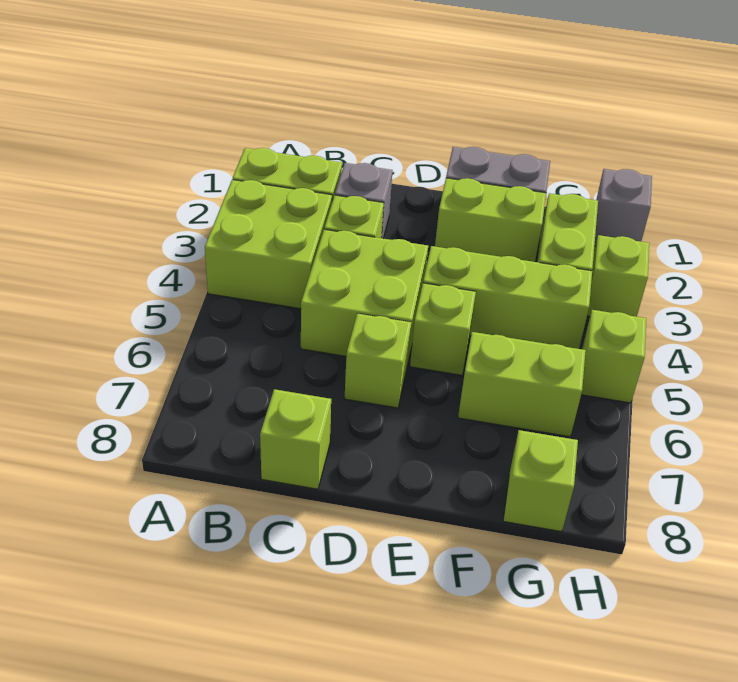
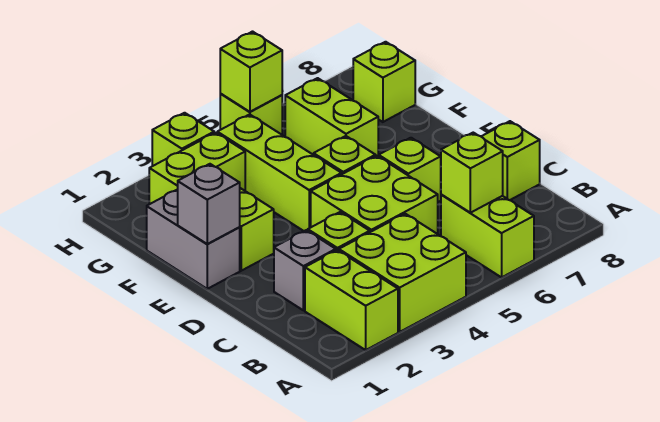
none -> lime brick A6:B6 level 1
none -> lime brick B6 level 2
grey brick H1 level 1 -> grey brick E1 level 2
none -> lime brick H5 level 2

